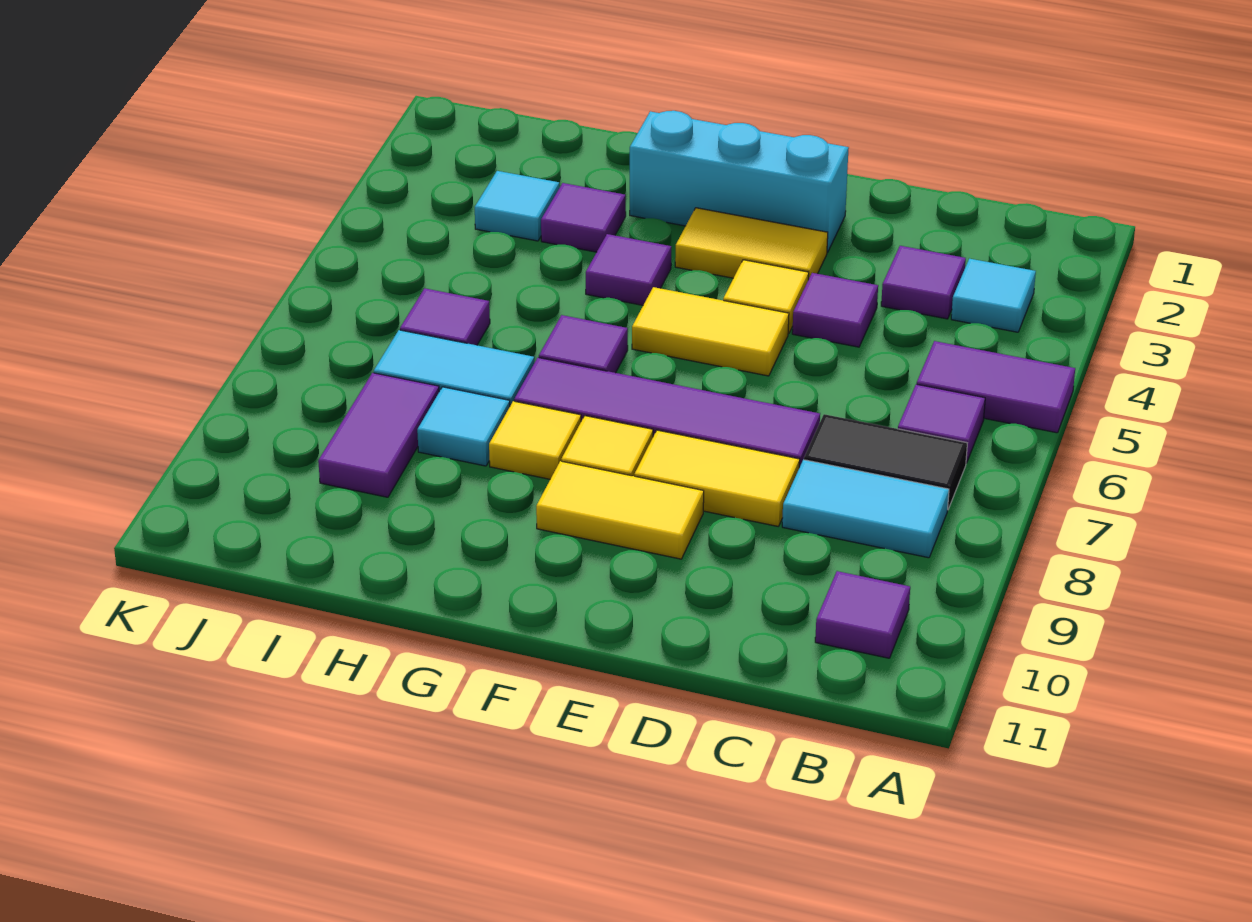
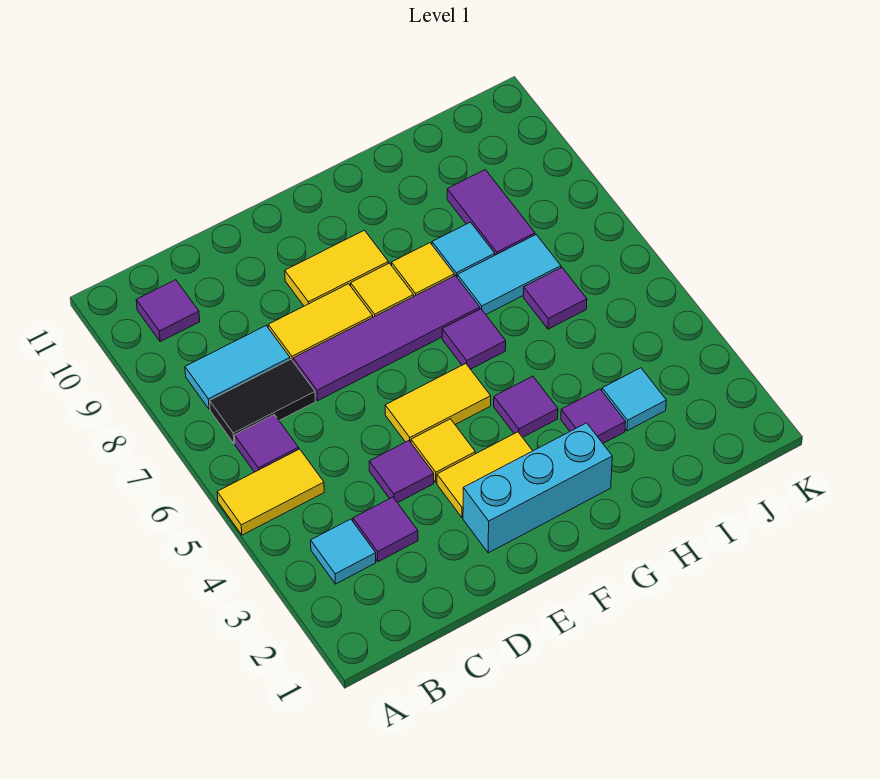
purple tile A5:B5 level 1 -> yellow tile A5:B5 level 1

